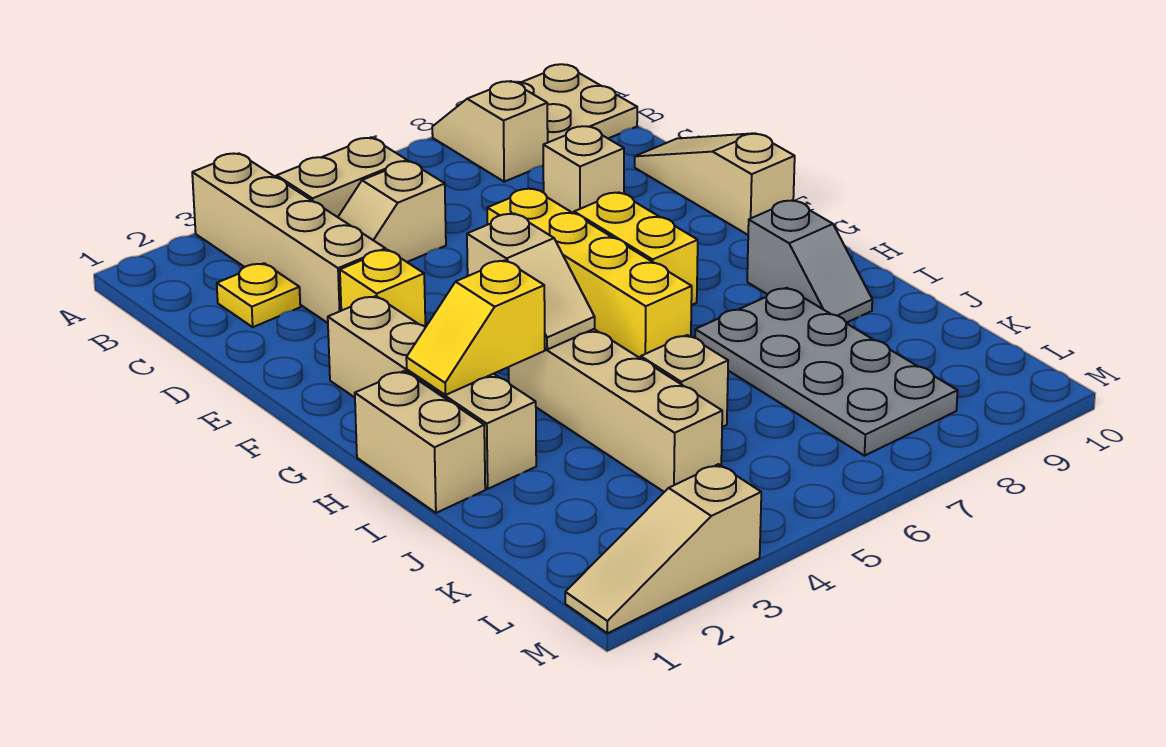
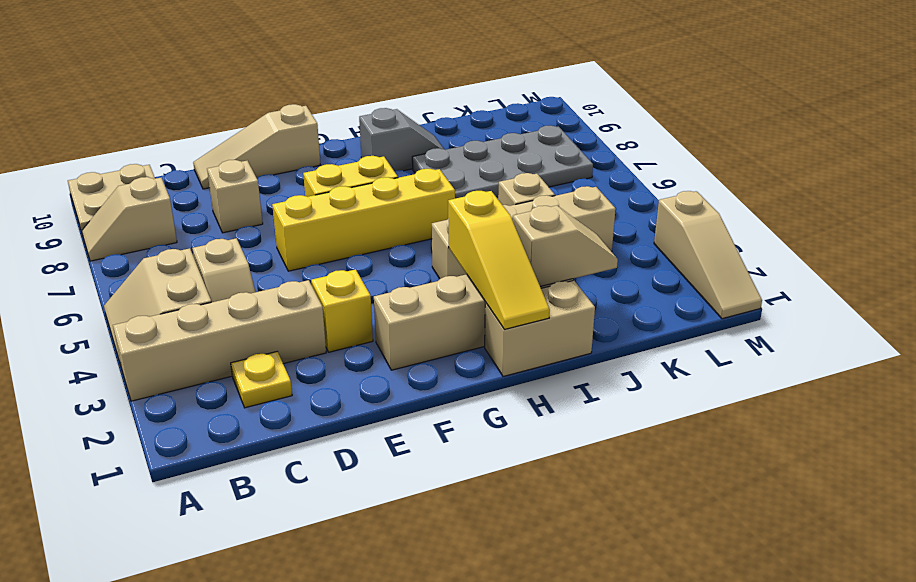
tan slope G4:H4 level 2 top G -> tan slope I2:J2 level 2 top I
yellow slope H2:H3 level 2 top 3 -> yellow slope H1:H3 level 2 top 3

